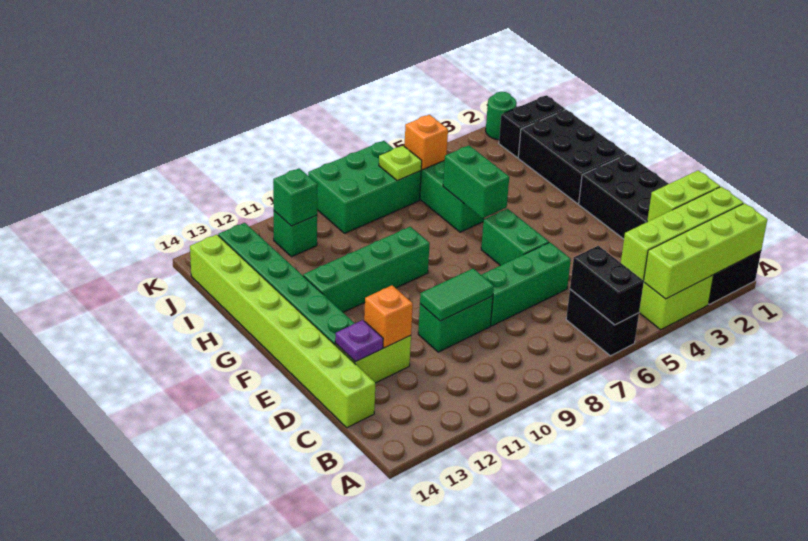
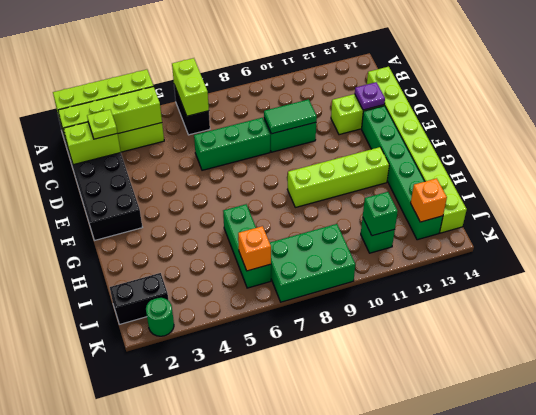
black brick A6:B6 level 2 -> lime brick A6:B6 level 2
orange brick D12 level 2 -> orange brick J13 level 2
green brick E6:F6 level 1 -> none
black brick G1:I2 level 1 -> none
green brick G6:H6 level 2 -> none
green brick G9:G12 level 1 -> lime brick G9:G12 level 1
lime plate J7 level 2 -> lime plate C2 level 3

